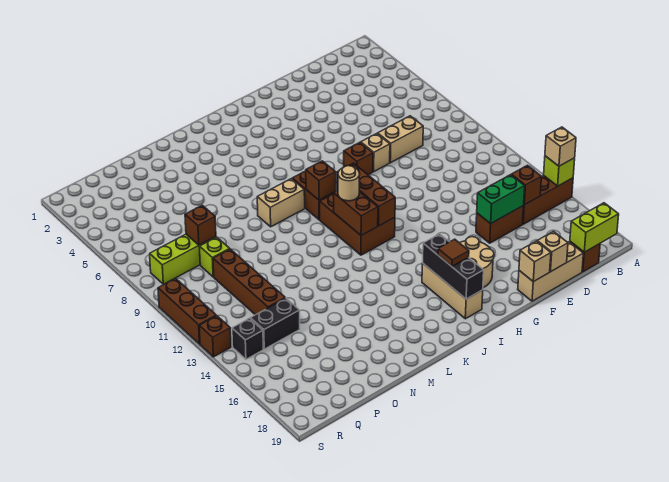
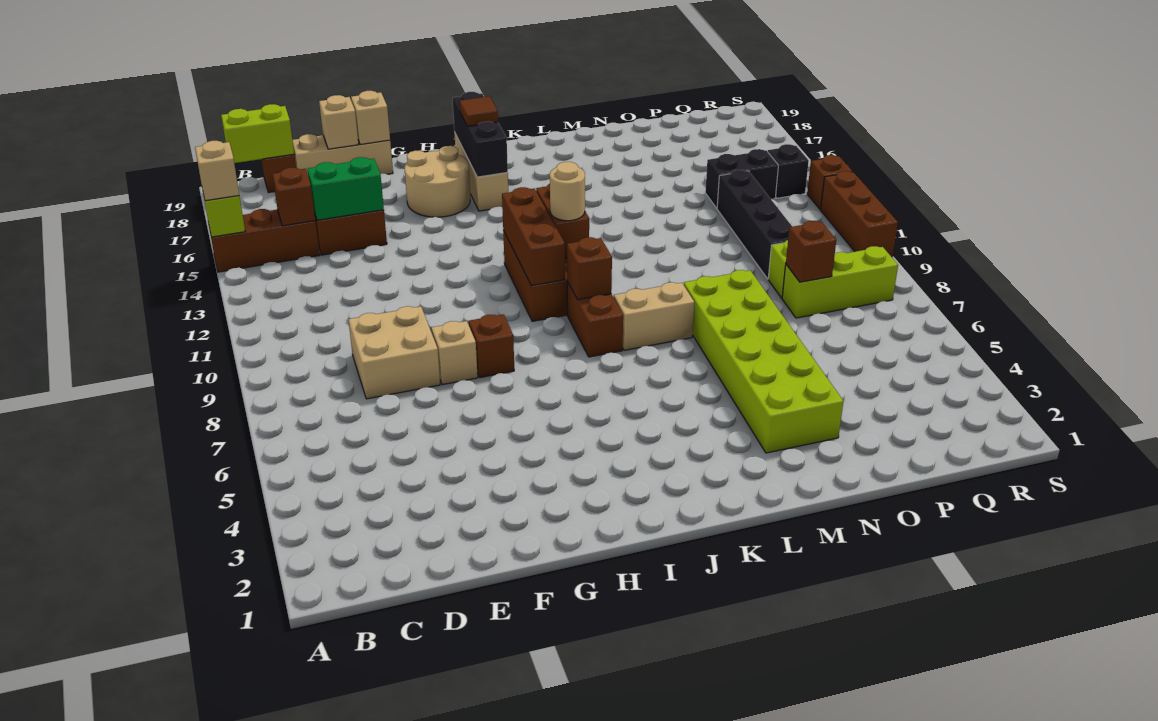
tan brick D8:E8 level 1 -> tan brick D8:E9 level 1
none -> lime brick M3:N8 level 1
brown brick P10:P13 level 1 -> black brick P10:P13 level 1

